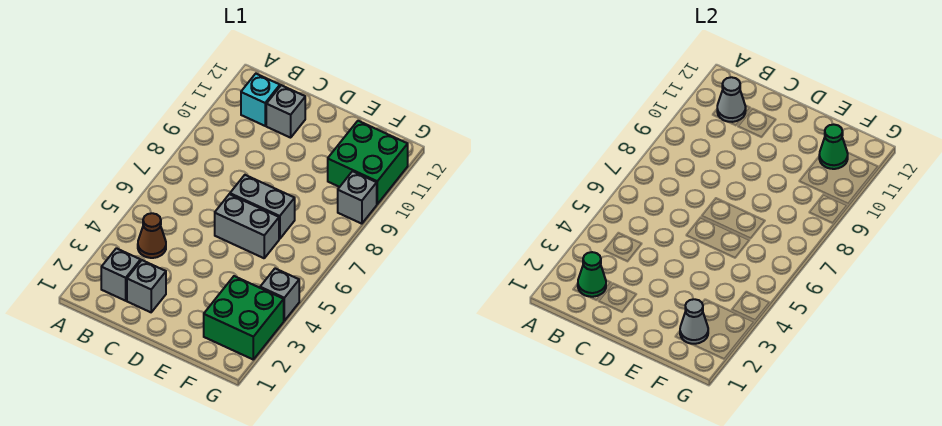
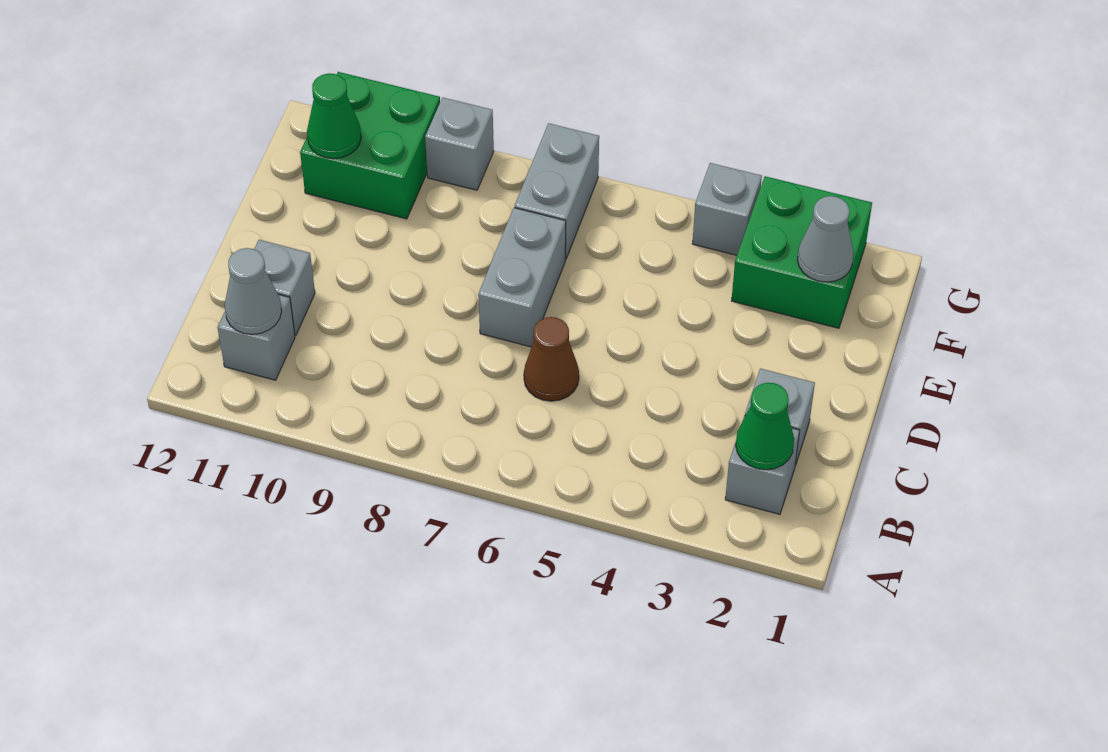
brown cone B4 level 1 -> brown cone C6 level 1
cyan brick B11 level 1 -> grey brick B11 level 1
grey brick D6:E6 level 1 -> grey brick F7:G7 level 1

